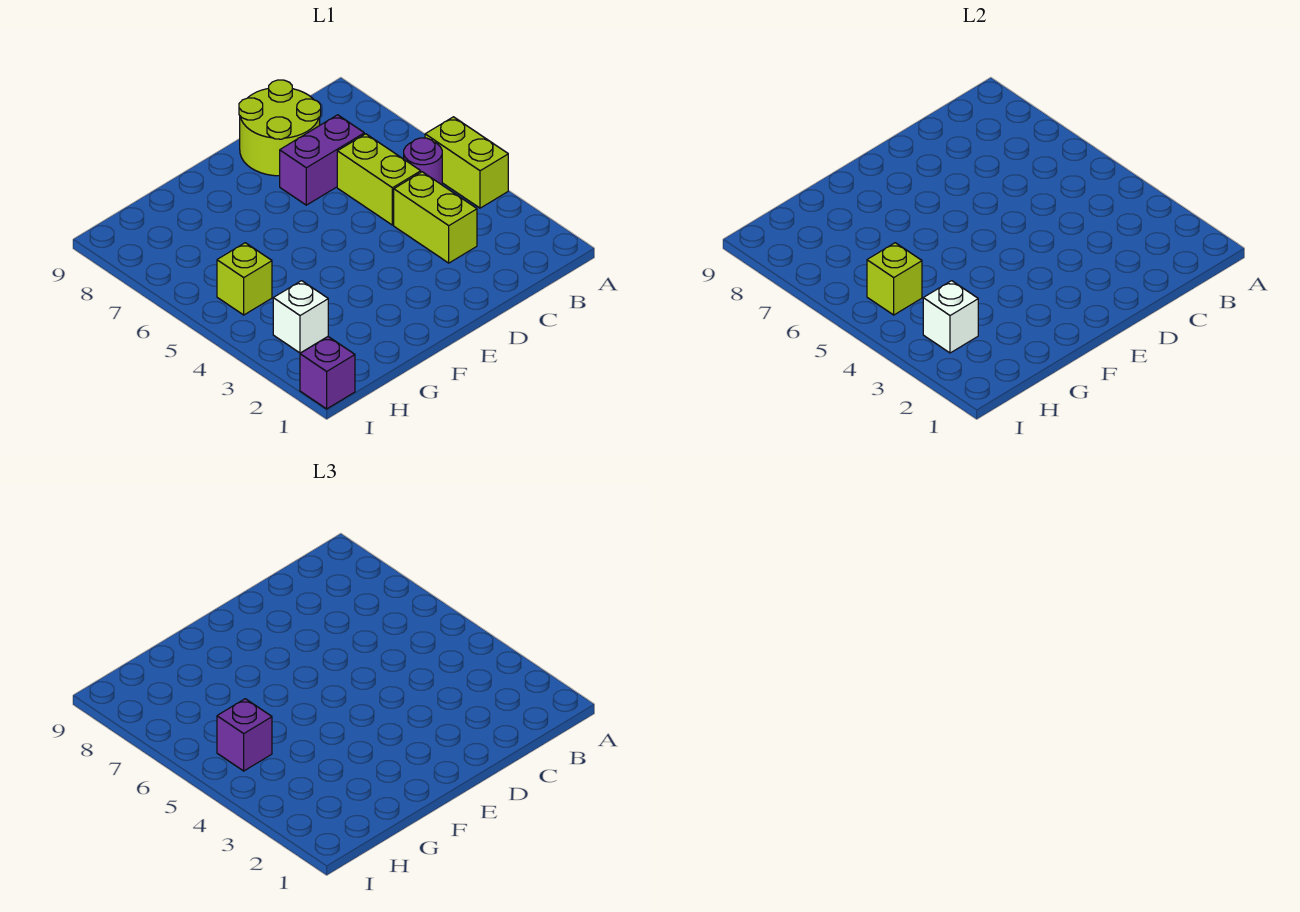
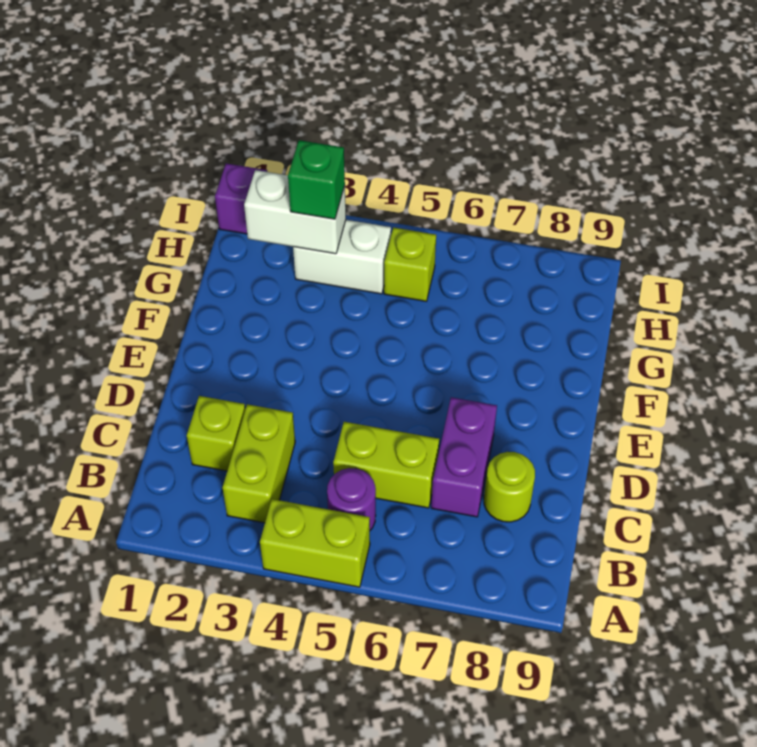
lime brick C3:C4 level 1 -> lime brick B3:C3 level 1
lime round brick C8:D9 level 1 -> lime round brick C8 level 1
white brick H3 level 1 -> white brick H3:H4 level 1
white brick H3 level 2 -> white brick H2:H3 level 2
none -> green brick H3 level 3
lime brick H5 level 2 -> lime brick C2 level 1
purple brick H5 level 3 -> none

